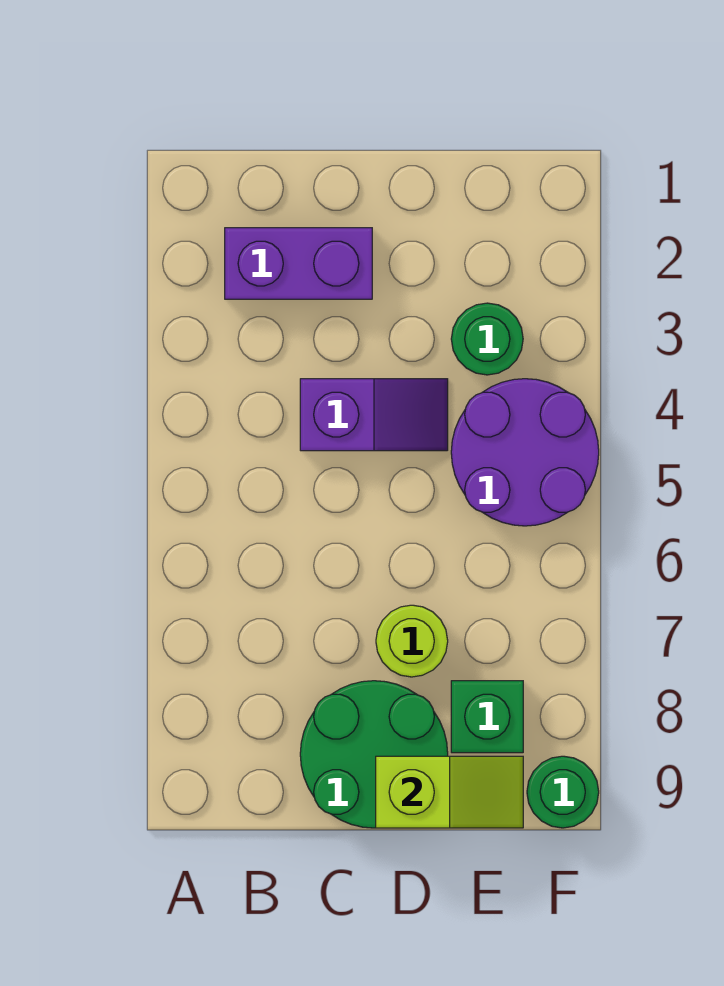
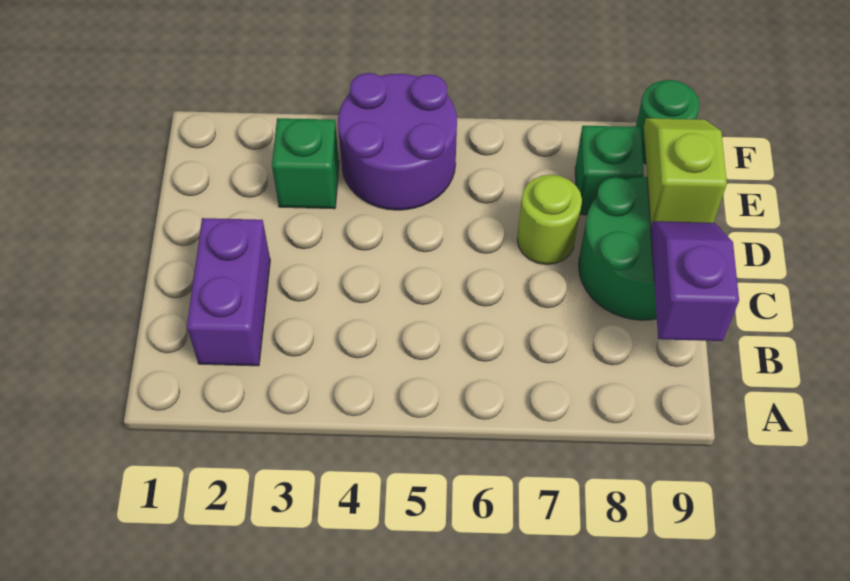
purple slope C4:D4 level 1 top C -> purple slope B9:C9 level 2 top B
green round brick E3 level 1 -> green brick E3 level 1

